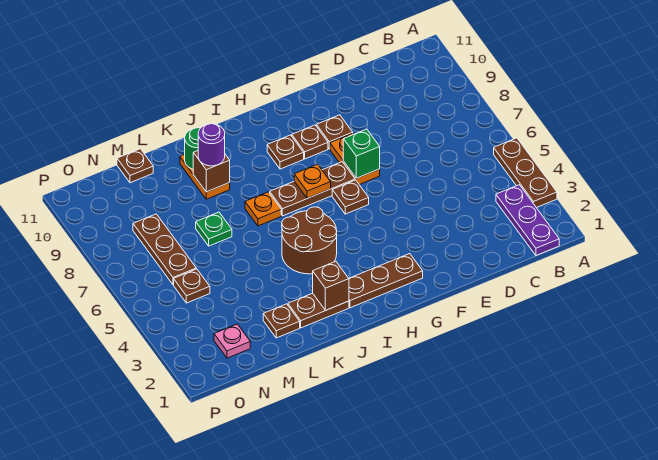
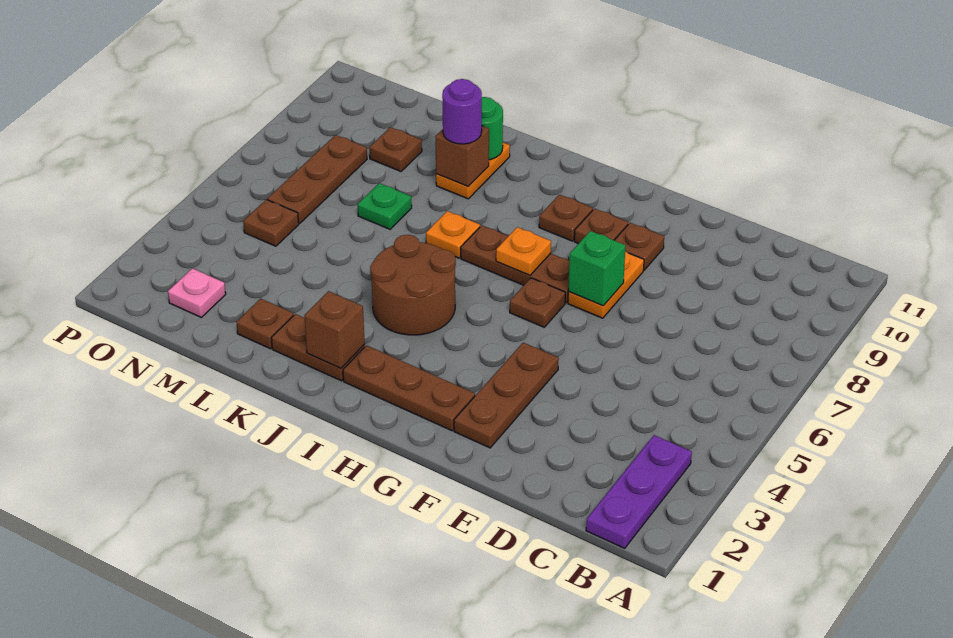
brown plate A3:A5 level 1 -> brown plate F2:F4 level 1
brown plate M11 level 1 -> brown plate M9 level 1

